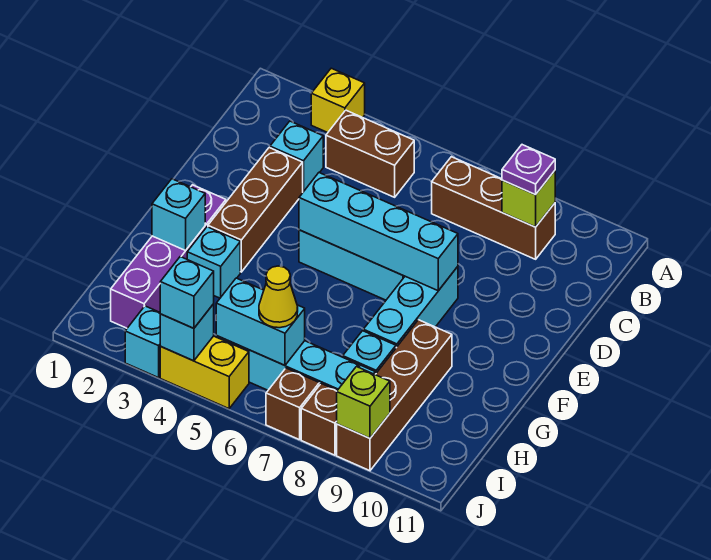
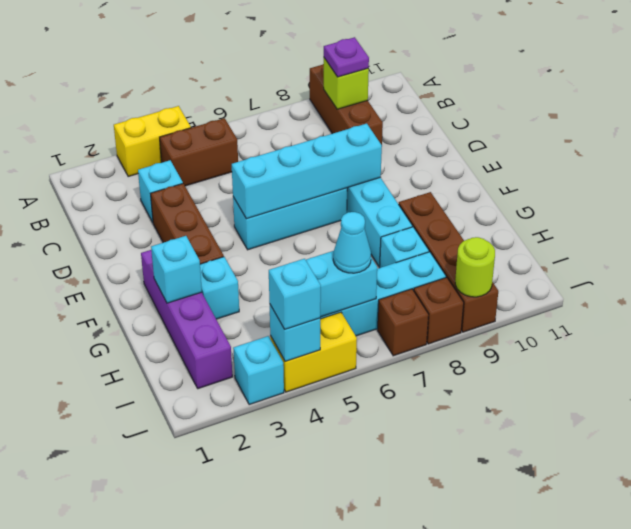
yellow brick A3 level 1 -> yellow brick A3:A4 level 1
brown brick B7:B9 level 1 -> brown brick A9:C9 level 1
yellow cone I6 level 3 -> cyan cone I6 level 3
lime brick J9 level 2 -> lime round brick J9 level 2

